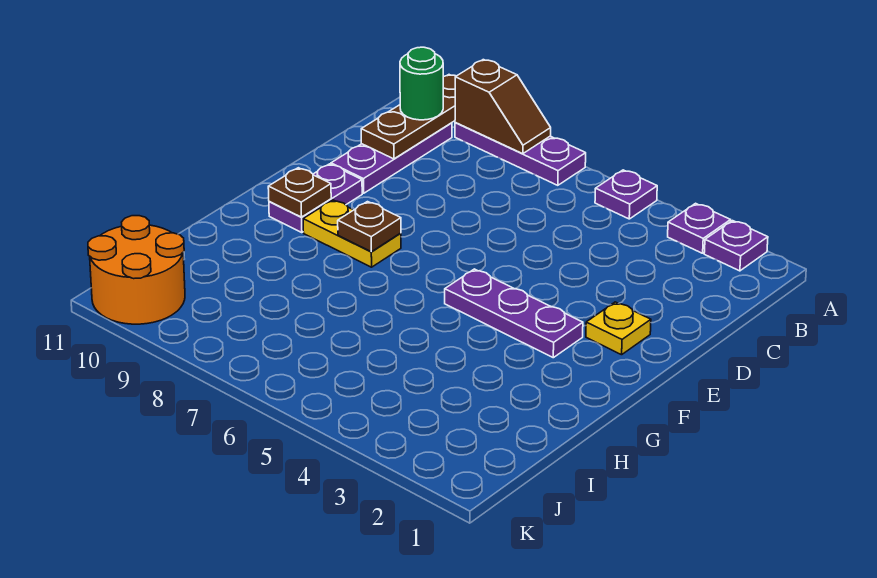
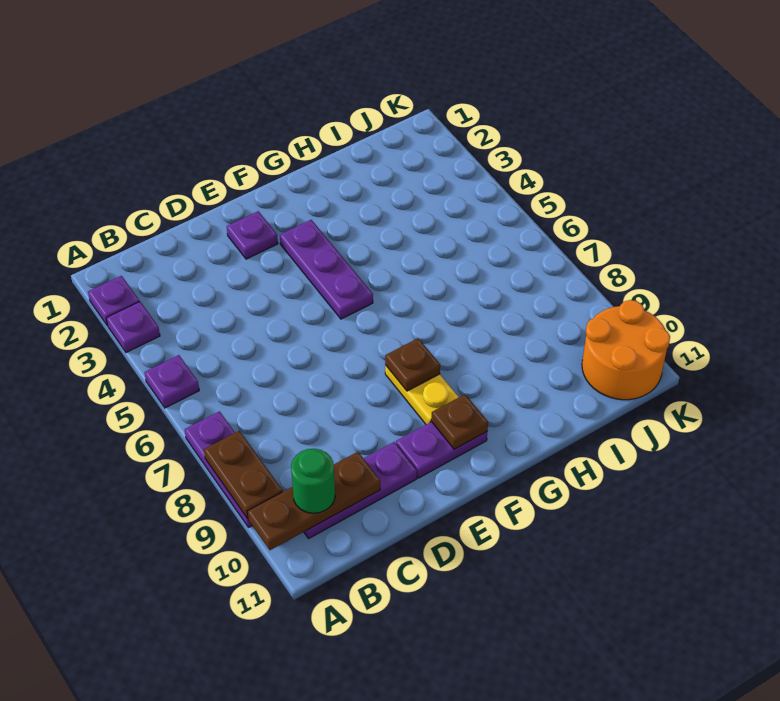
brown slope A8:A9 level 2 top 9 -> brown plate A8:A9 level 2
yellow plate E2 level 1 -> purple plate E2 level 1

